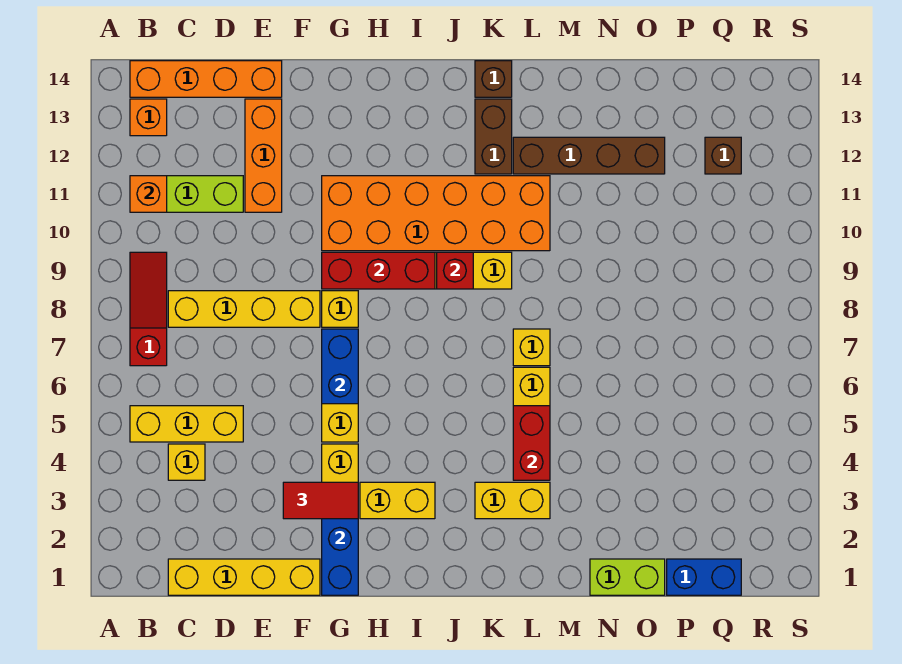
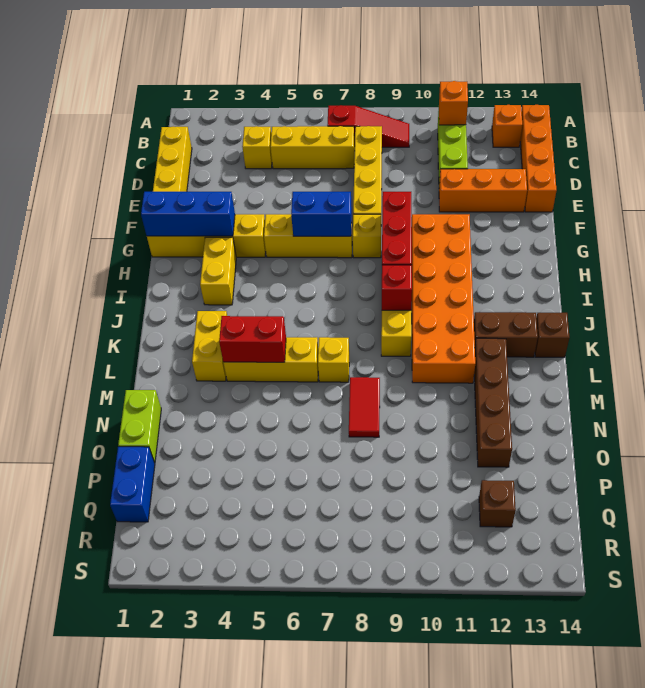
yellow brick B5:D5 level 1 -> yellow brick C5:C7 level 1
red tile F3:G3 level 3 -> red tile M8:N8 level 1

